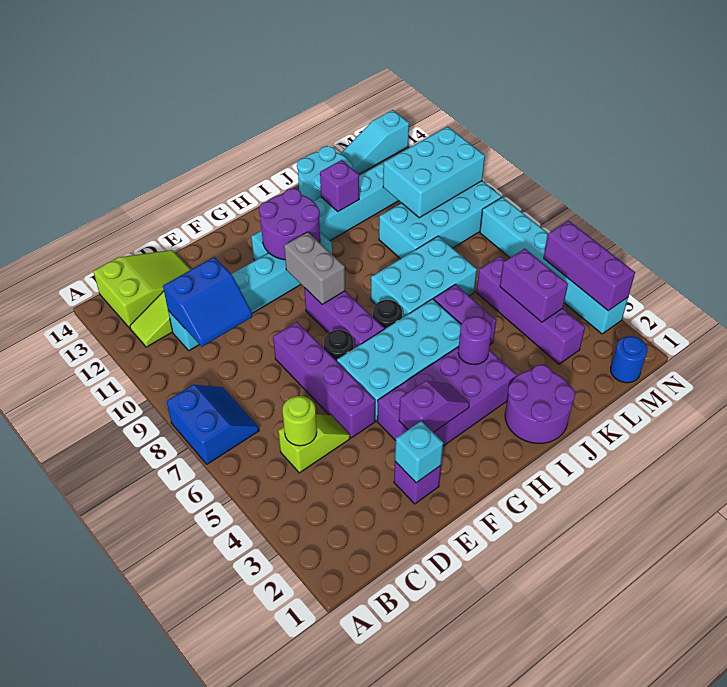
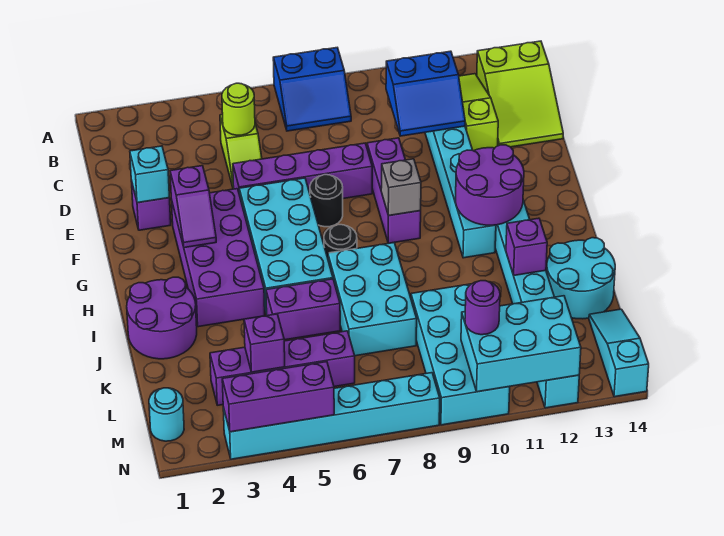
blue slope C10:D11 level 2 top 11 -> blue slope C10:D11 level 2 top C
purple brick G7:G9 level 1 -> purple brick E9:G9 level 1
grey brick G9:G10 level 2 -> grey brick G9 level 2
purple round brick I4 level 2 -> purple round brick M10 level 3
purple brick L4:L5 level 2 -> purple brick L4 level 2
cyan brick L10:N11 level 2 -> cyan brick M10:N12 level 2
blue round brick M1 level 1 -> cyan round brick M1 level 1

